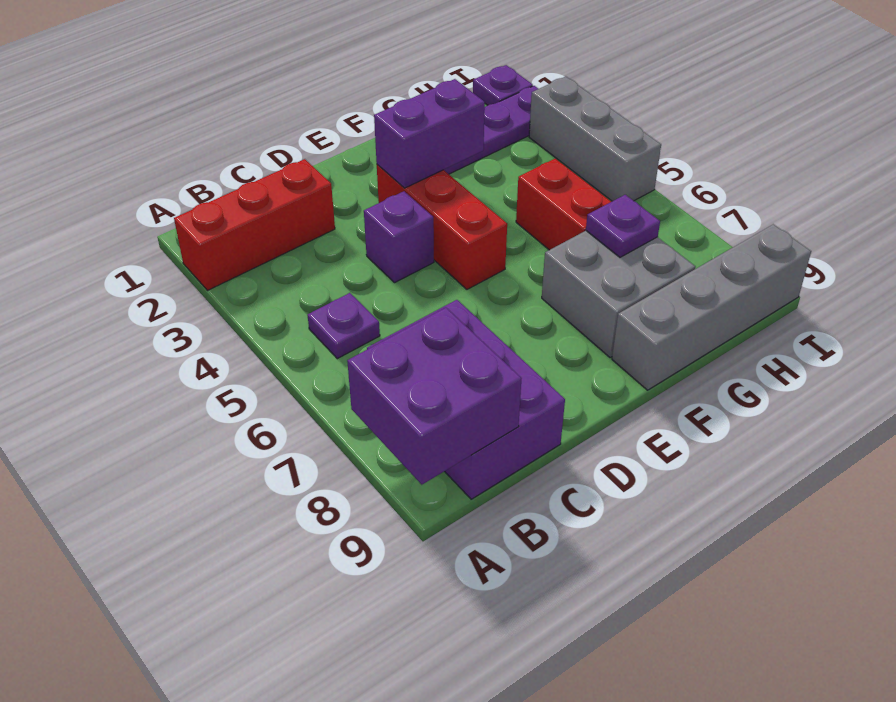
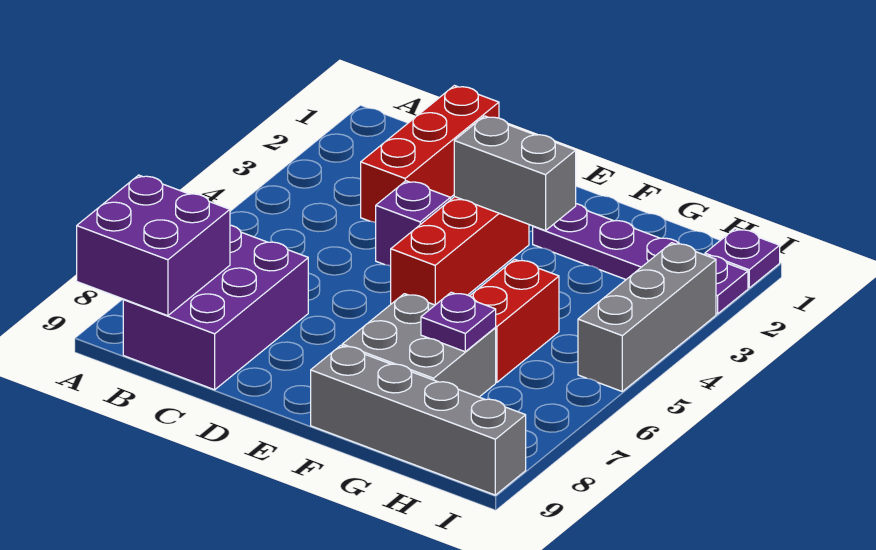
red brick A2:C2 level 1 -> red brick C1:C3 level 1
purple plate B5 level 1 -> none
purple brick E3:F3 level 2 -> grey brick E3:F3 level 2

